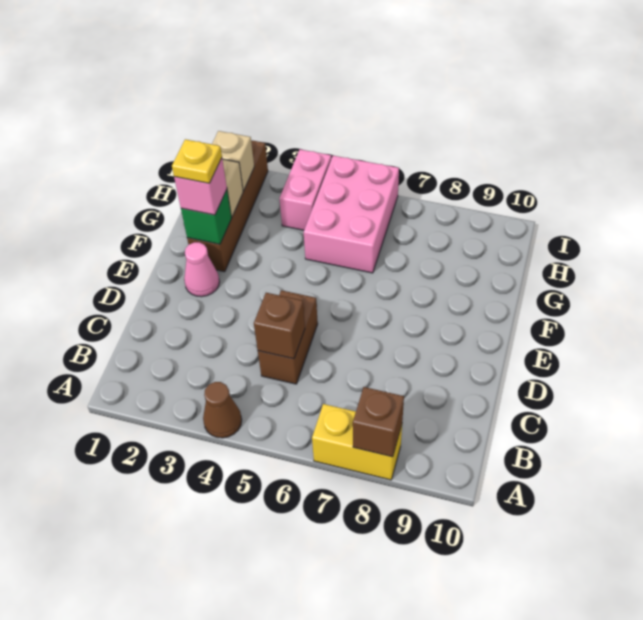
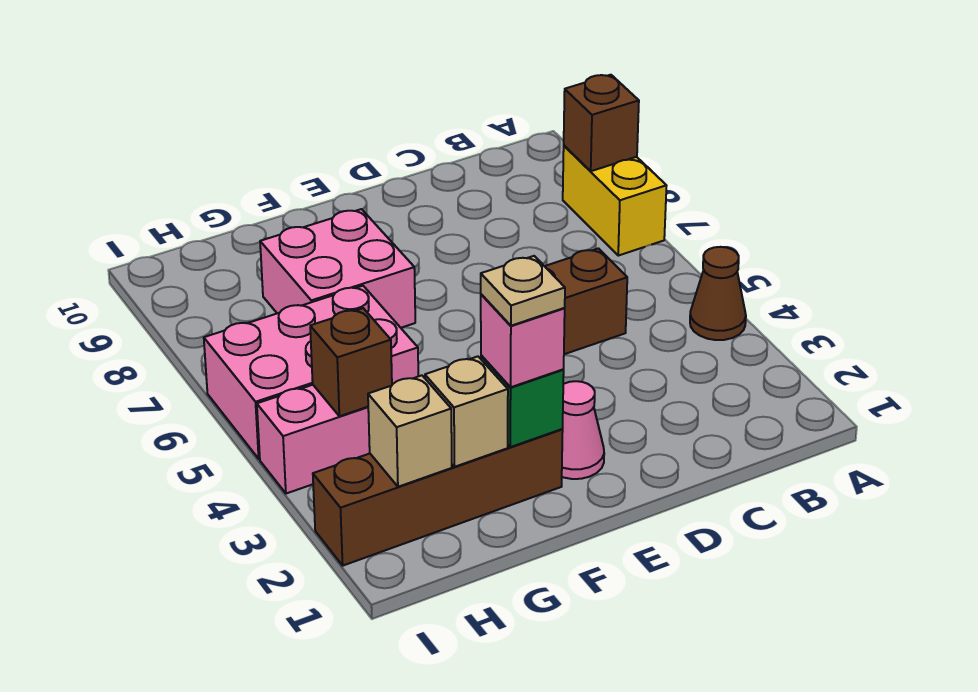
brown brick C5 level 2 -> brown brick H4 level 2
yellow plate F2 level 4 -> tan plate F2 level 4
none -> pink brick F7:G8 level 1

